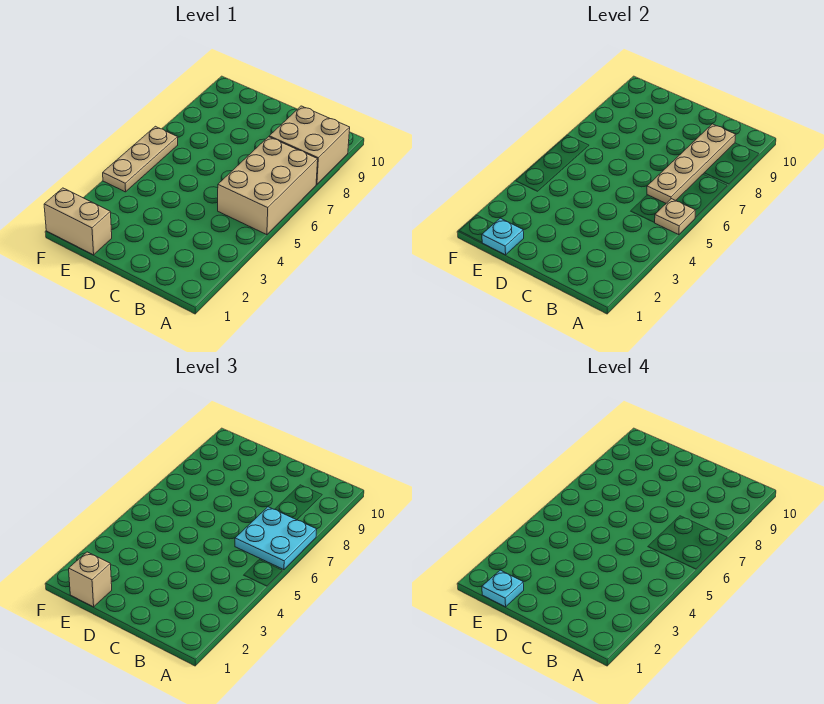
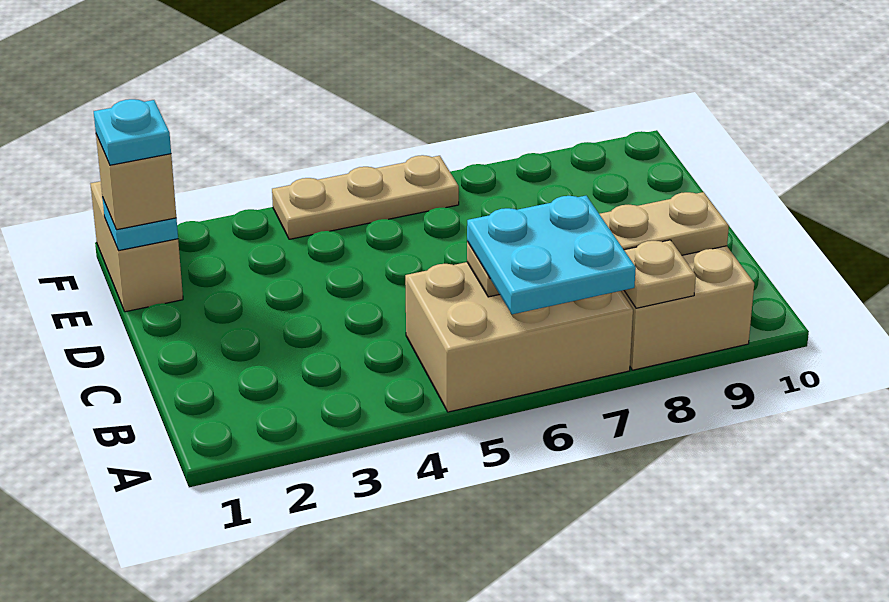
tan plate A5 level 2 -> tan plate A8 level 2

